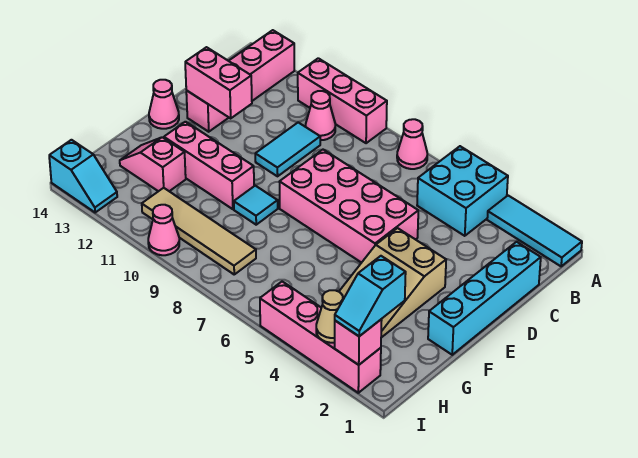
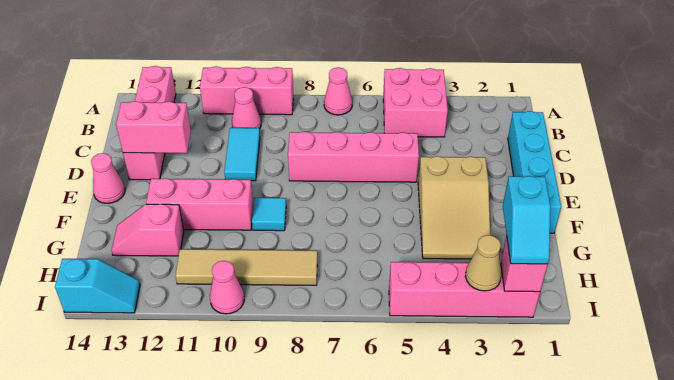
cyan tile A1:A3 level 1 -> none
cyan brick A4:B5 level 1 -> pink brick A4:B5 level 1
pink brick D5:E8 level 1 -> pink brick D5:D8 level 1

